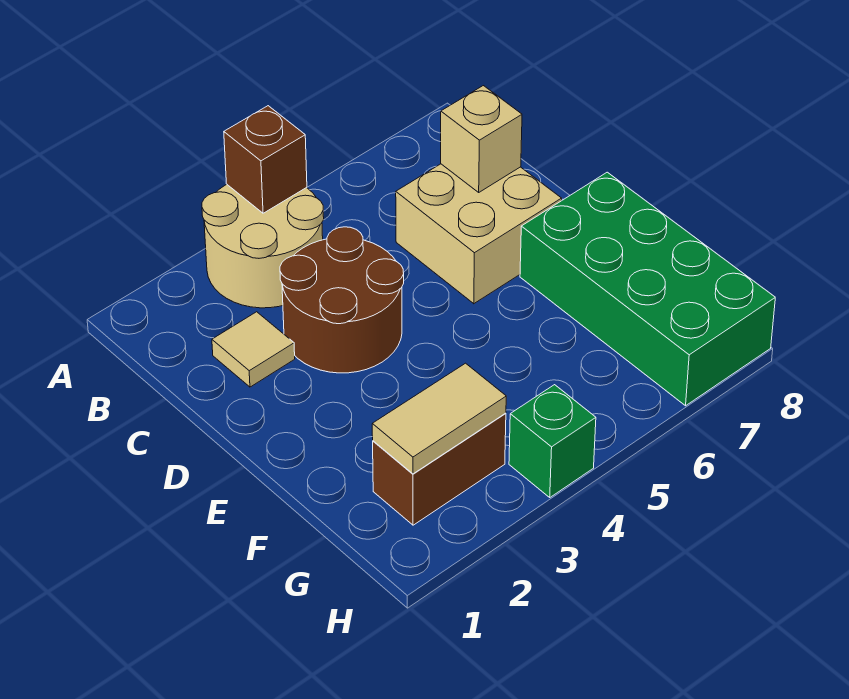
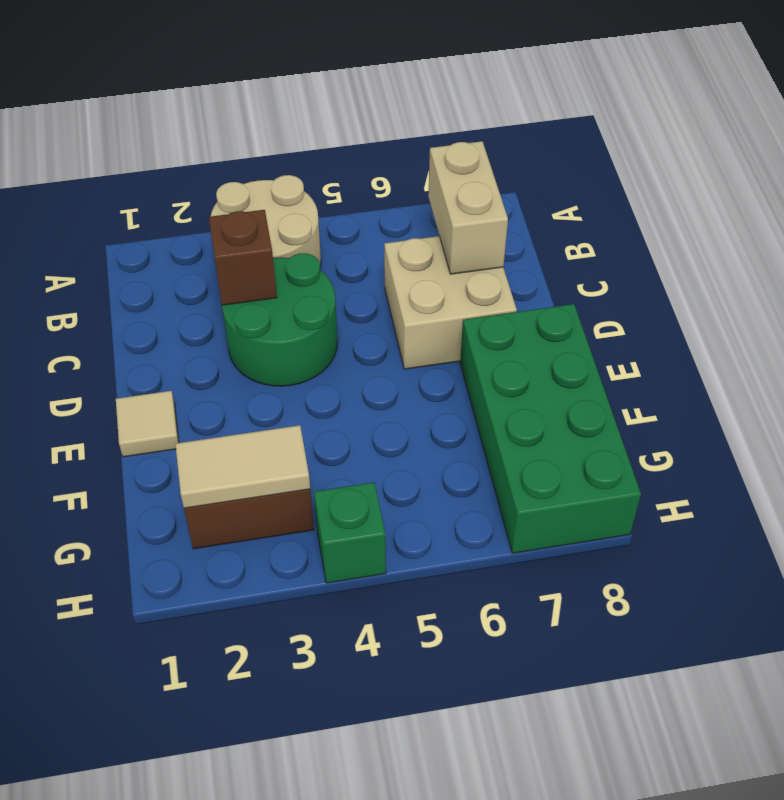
brown brick A4 level 2 -> brown brick C3 level 2
tan tile C2 level 1 -> tan tile E1 level 1
brown round brick C3:D4 level 1 -> green round brick C3:D4 level 1
tan brick C7 level 2 -> tan brick B7:C7 level 2

